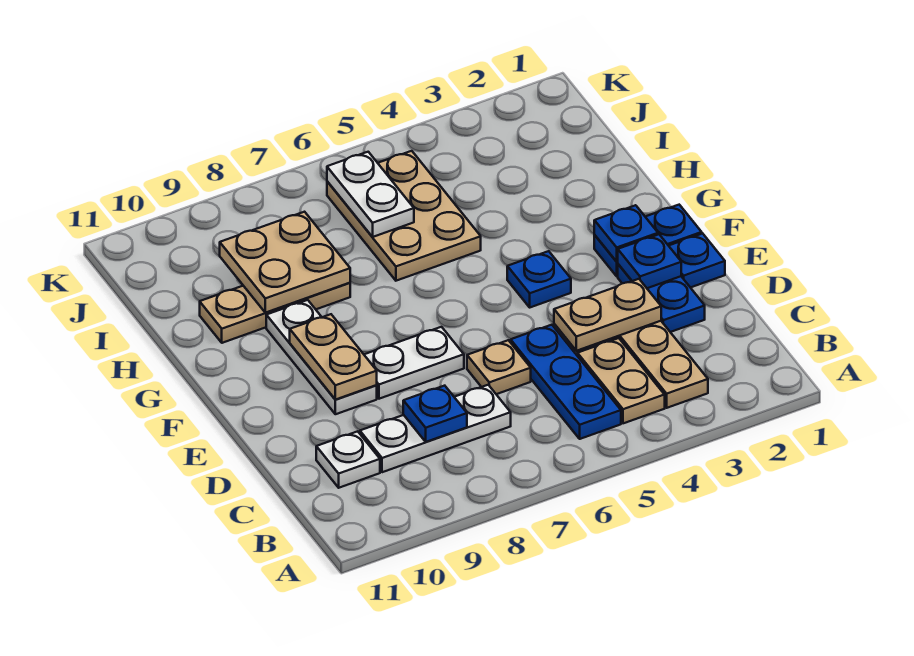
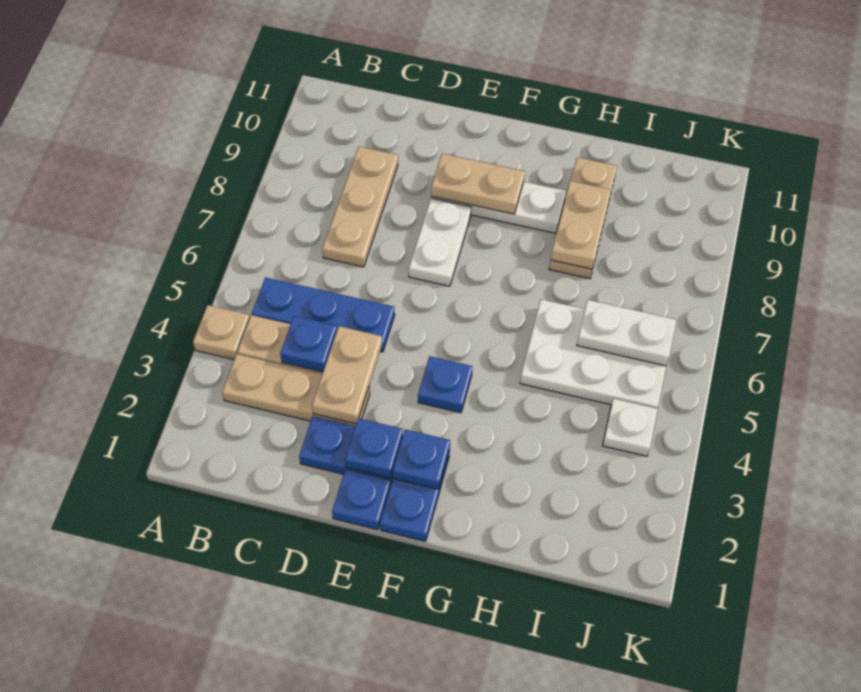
white plate C7:C9 level 1 -> tan plate C7:C9 level 1
blue plate C8 level 2 -> blue plate C4 level 2
white plate C10 level 1 -> white plate J4 level 1
tan plate D6 level 1 -> tan plate A4 level 1
tan plate H5:J6 level 1 -> white plate H5:J6 level 1
tan plate H8:I9 level 2 -> tan plate H8:H9 level 2

